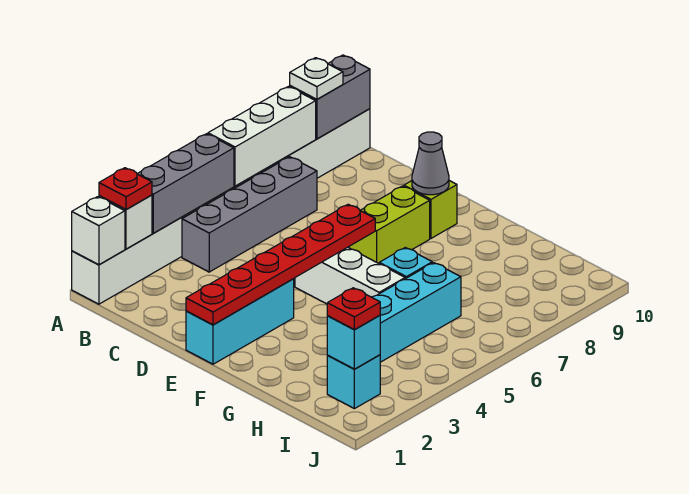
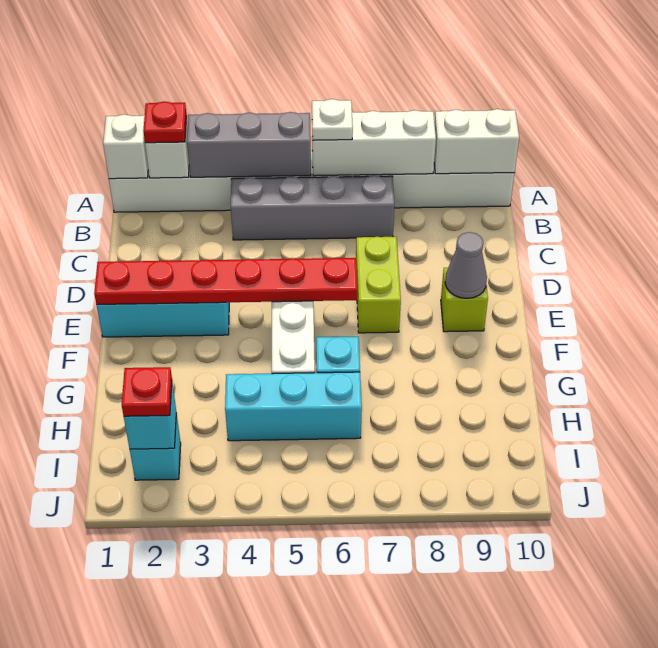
grey brick A9:A10 level 2 -> white brick A9:A10 level 2
white plate A9 level 3 -> white plate A6 level 3
lime brick E7:E8 level 1 -> lime brick D7:E7 level 1

